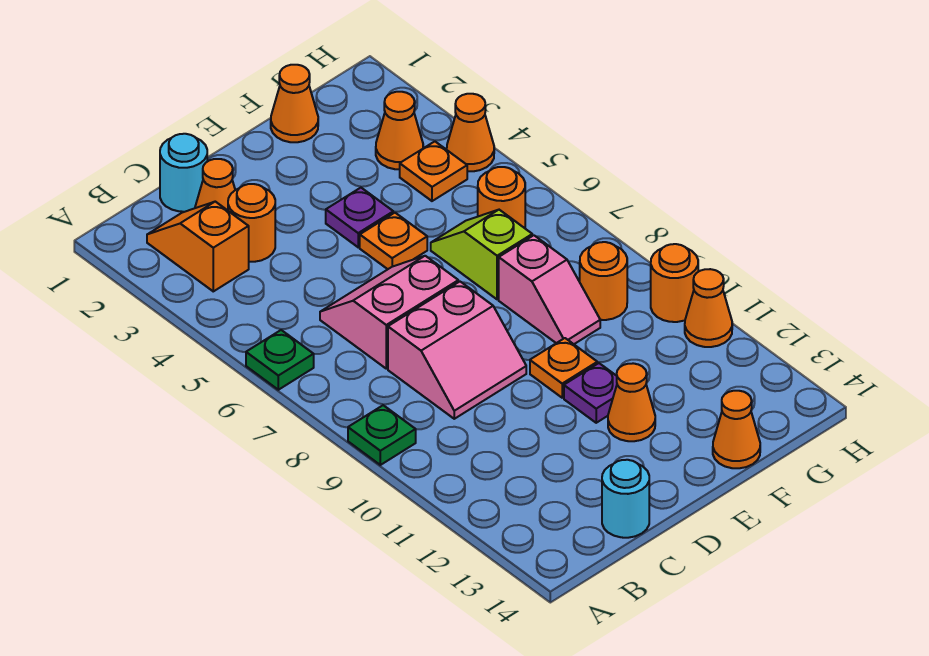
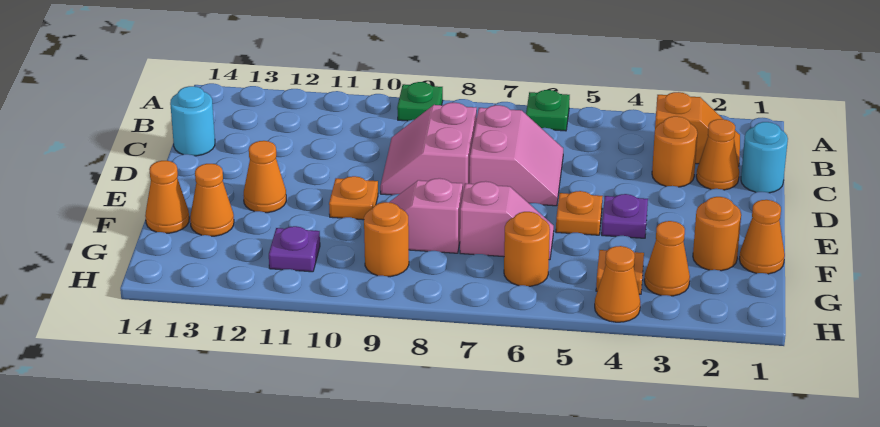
purple plate E11 level 1 -> purple plate G11 level 1
lime slope F6:F7 level 1 top 7 -> pink slope F6:F7 level 1 top 7
orange round brick H10 level 1 -> orange round brick F2 level 1
orange cone H11 level 1 -> orange cone F13 level 1

